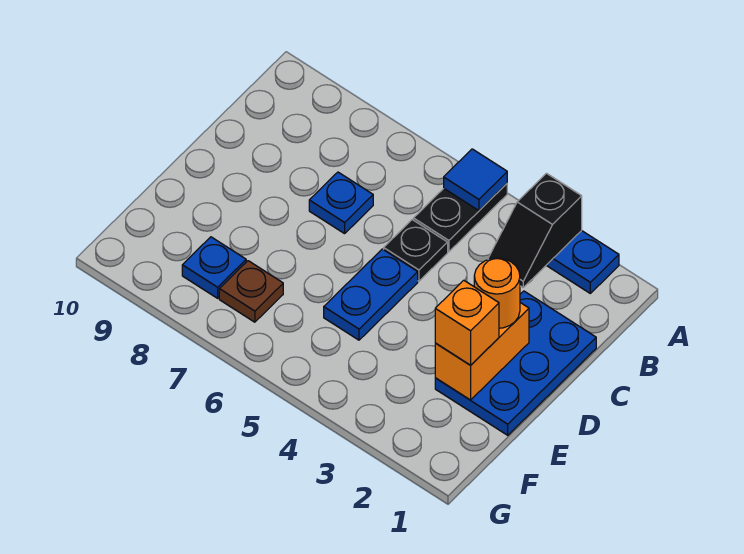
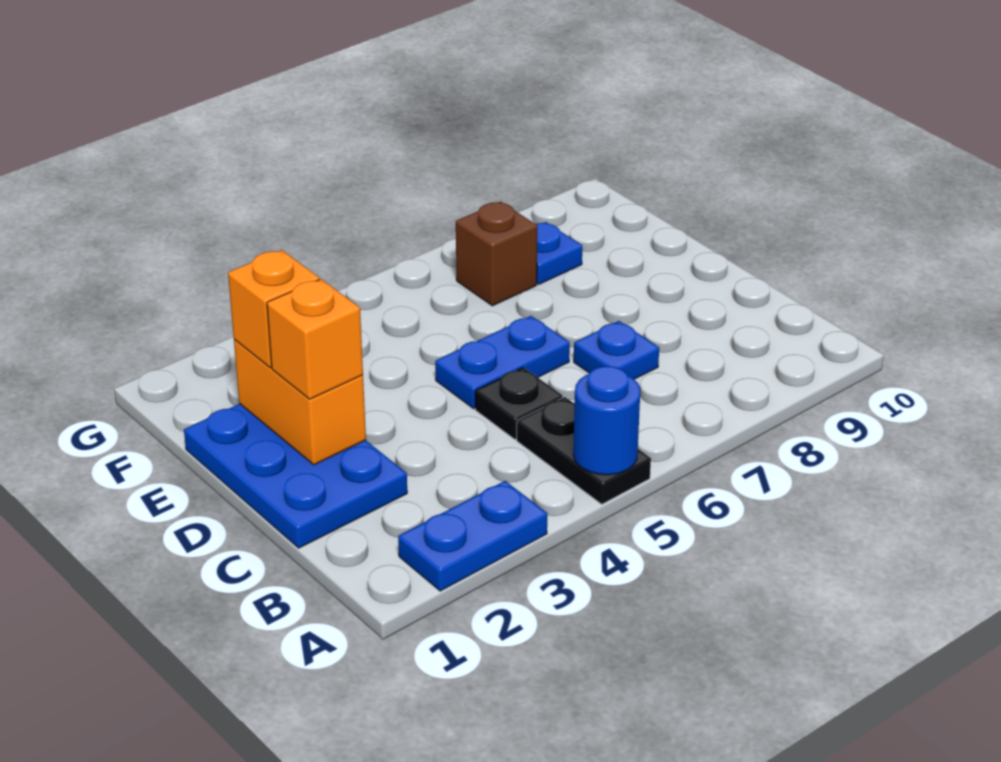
black slope A3:B3 level 2 top A -> none
blue tile A5 level 2 -> blue round brick A5 level 2
orange round brick D2 level 3 -> orange brick D2 level 3
blue plate D5:E5 level 1 -> blue plate D5:D6 level 1
brown plate F7 level 1 -> brown brick F7 level 1

